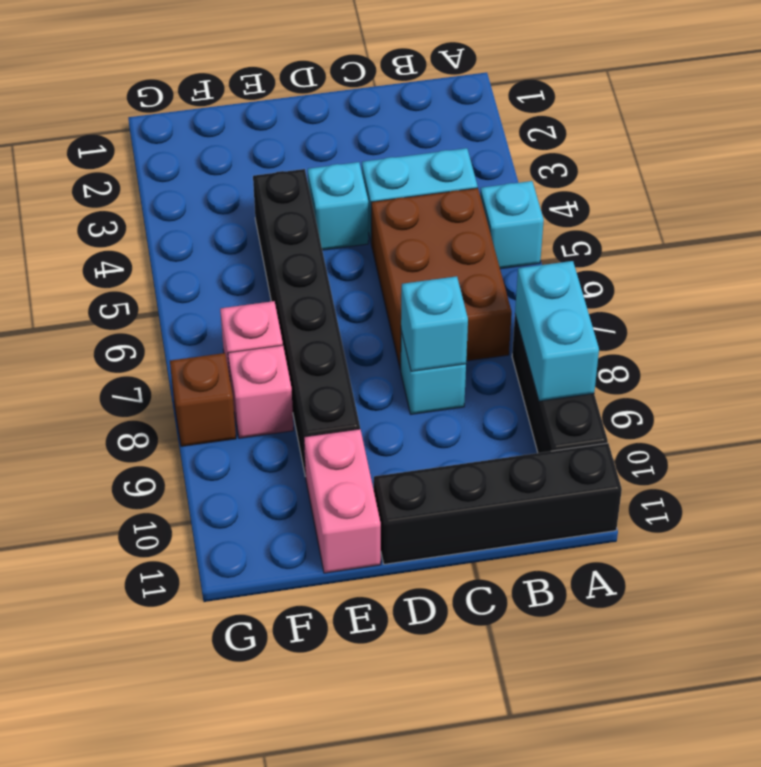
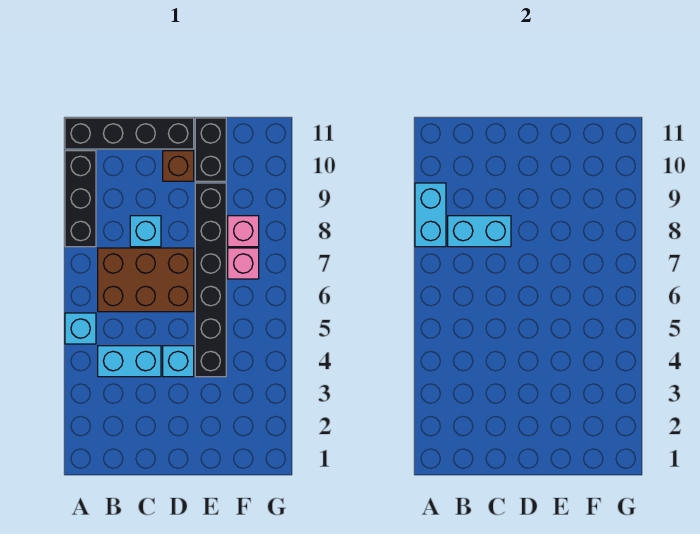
brown brick B5:C7 level 1 -> brown brick B6:D7 level 1
cyan brick C8 level 2 -> cyan brick B8:C8 level 2
pink brick E10:E11 level 1 -> black brick E10:E11 level 1
brown brick G8 level 1 -> brown brick D10 level 1

